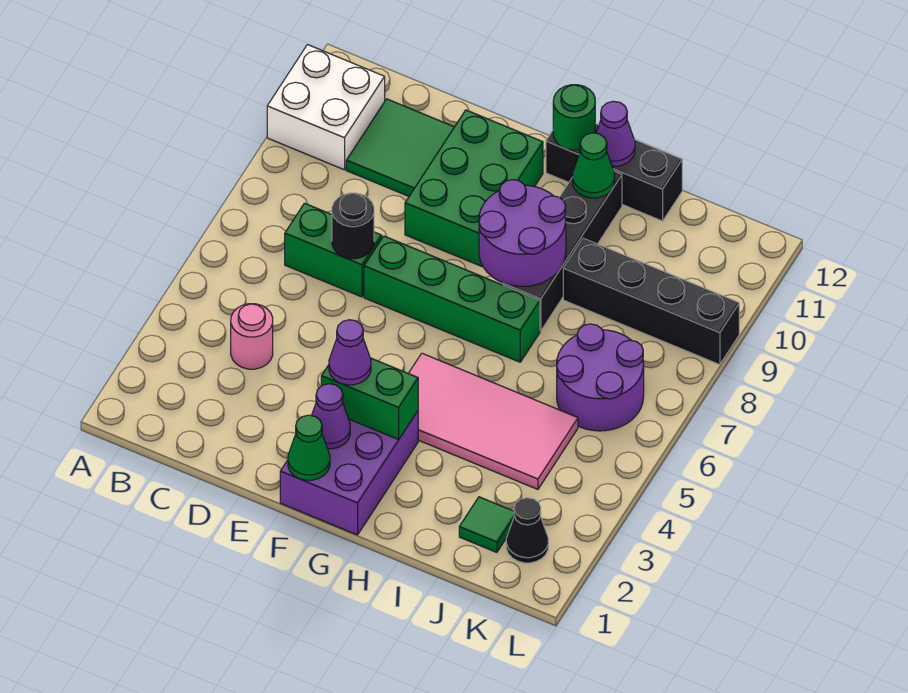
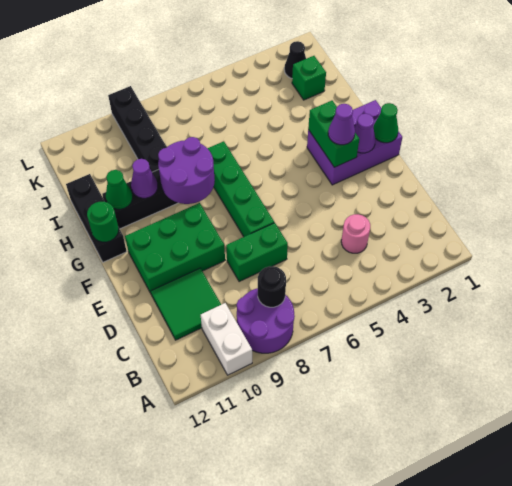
white brick A10:B11 level 1 -> white brick A10:B10 level 1
green brick C7:D7 level 1 -> green brick D7:D8 level 1
black round brick D7 level 2 -> black round brick B8 level 2
pink tile G4:J5 level 1 -> none
purple cone H12 level 2 -> purple cone H10 level 2
green tile J2 level 1 -> green brick J2 level 1
purple round brick J6:K7 level 1 -> purple round brick A8:B9 level 1

